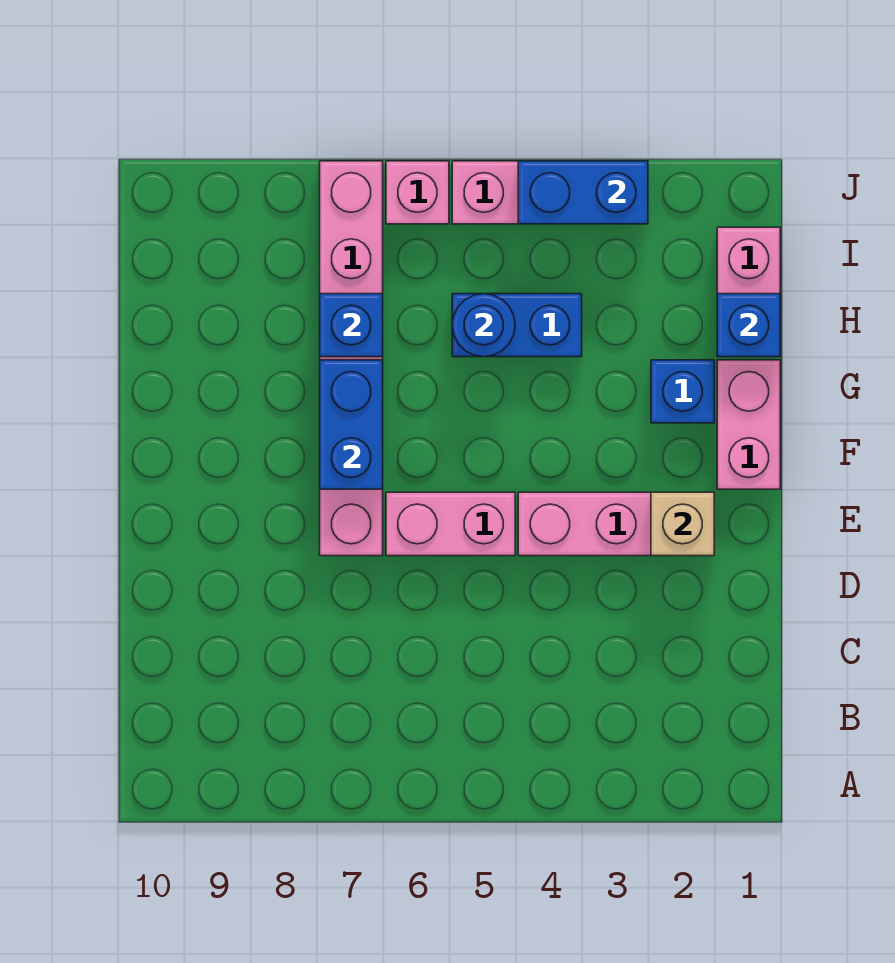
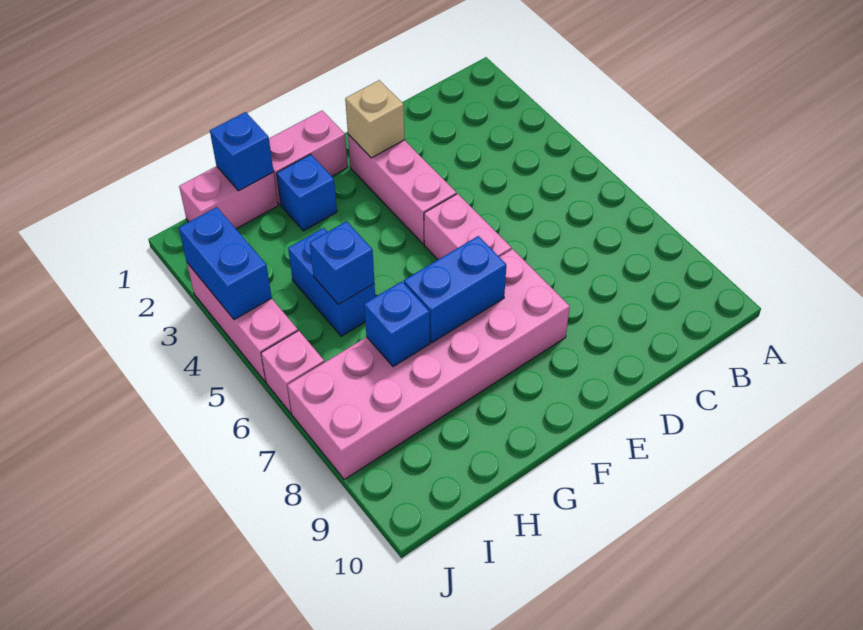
pink brick E7:J7 level 1 -> pink brick E7:J8 level 1
blue round brick H5 level 2 -> blue brick H5 level 2

